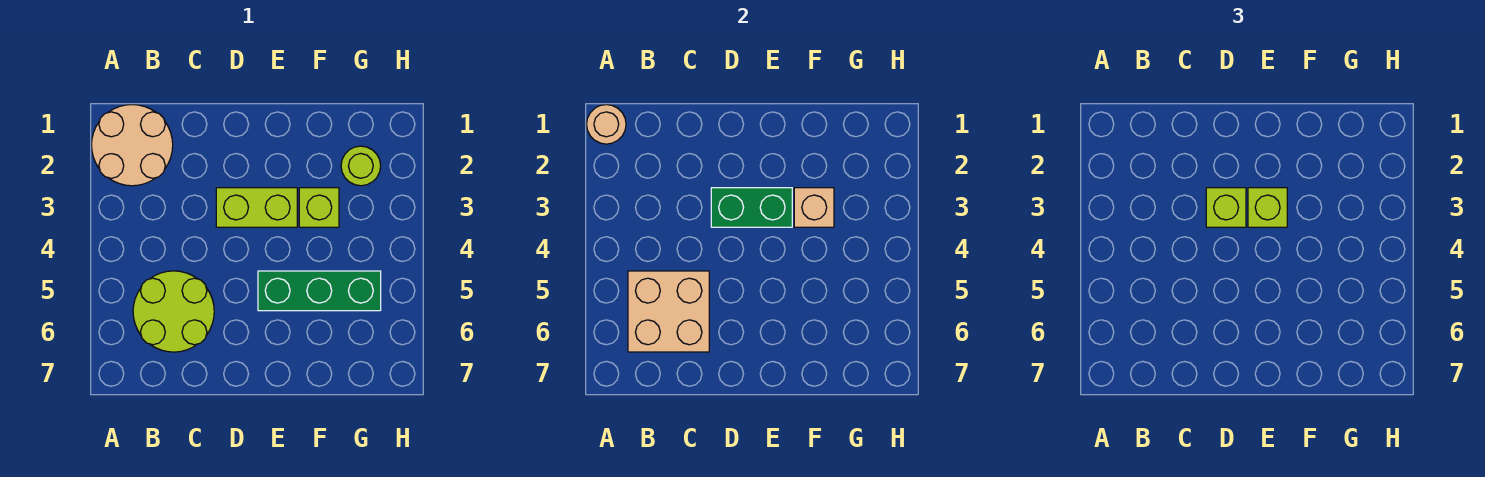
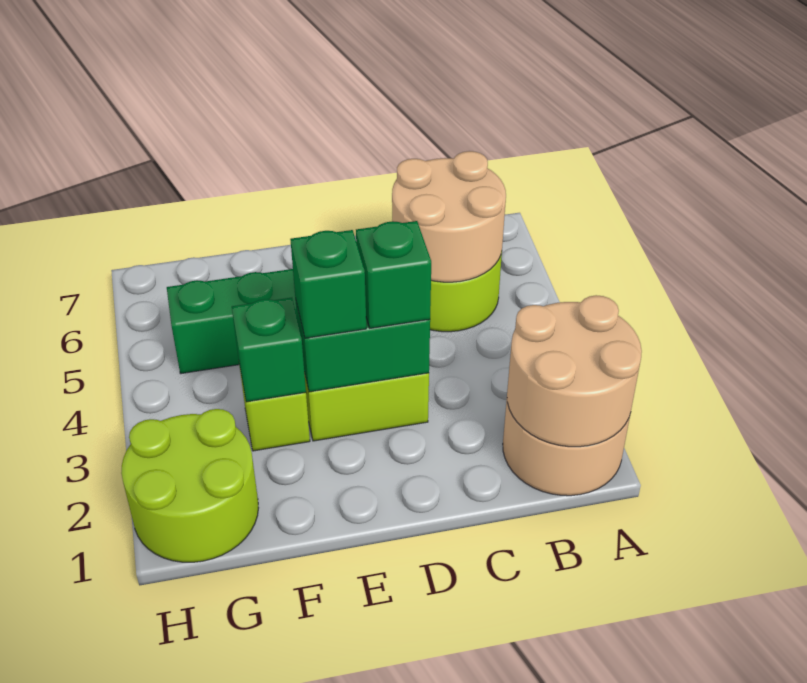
tan round brick A1 level 2 -> tan round brick A1:B2 level 2
tan brick B5:C6 level 2 -> tan round brick B5:C6 level 2
lime brick D3 level 3 -> green brick D3 level 3
lime brick E3 level 3 -> green brick E3 level 3
tan brick F3 level 2 -> green brick F3 level 2
lime round brick G2 level 1 -> lime round brick G1:H2 level 1

